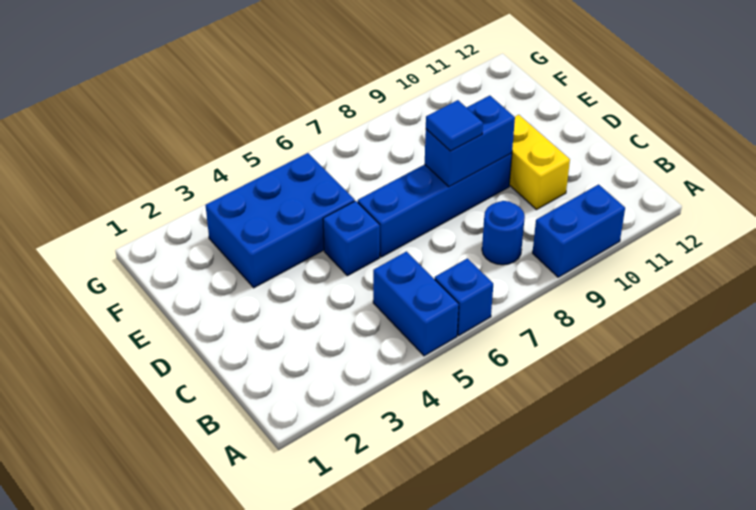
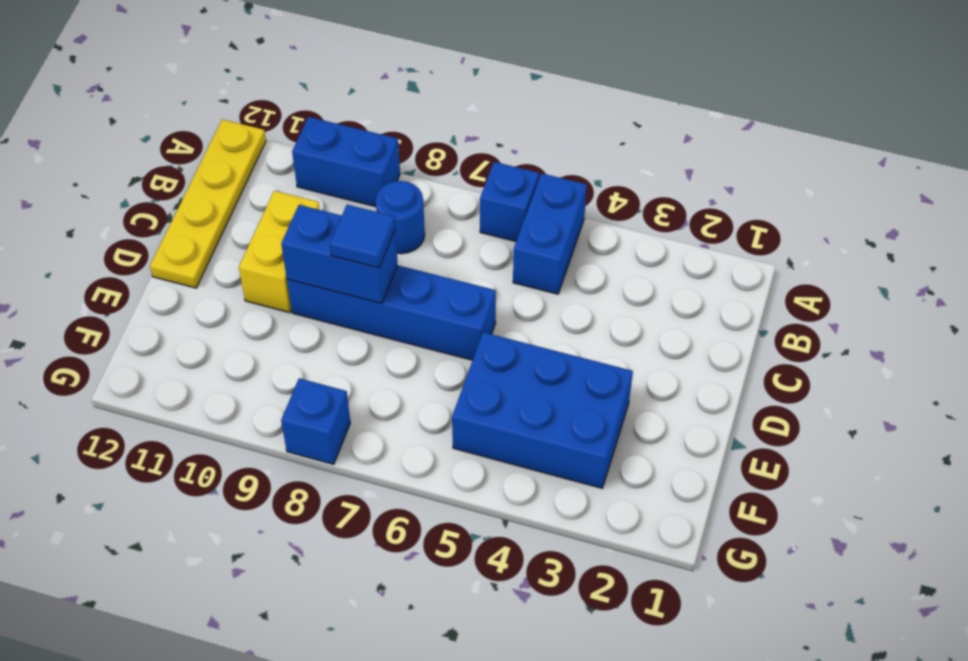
none -> yellow plate A12:D12 level 1
blue brick D5 level 1 -> blue brick G8 level 1

